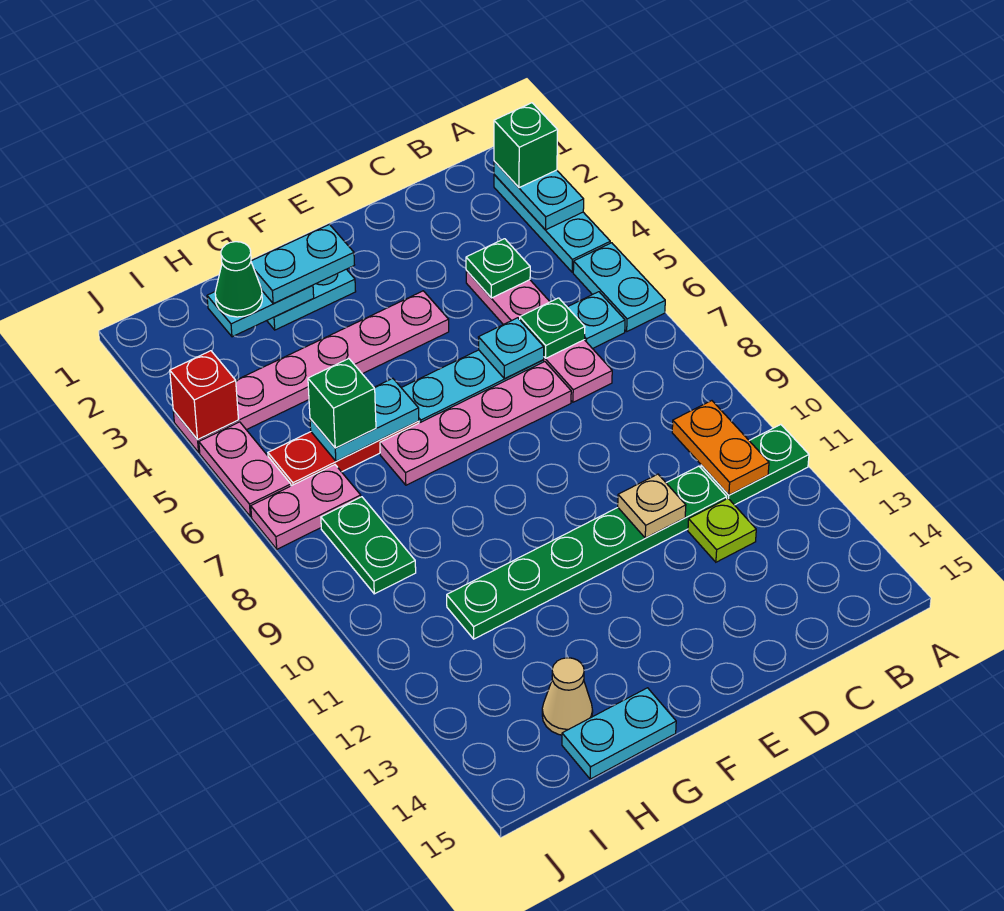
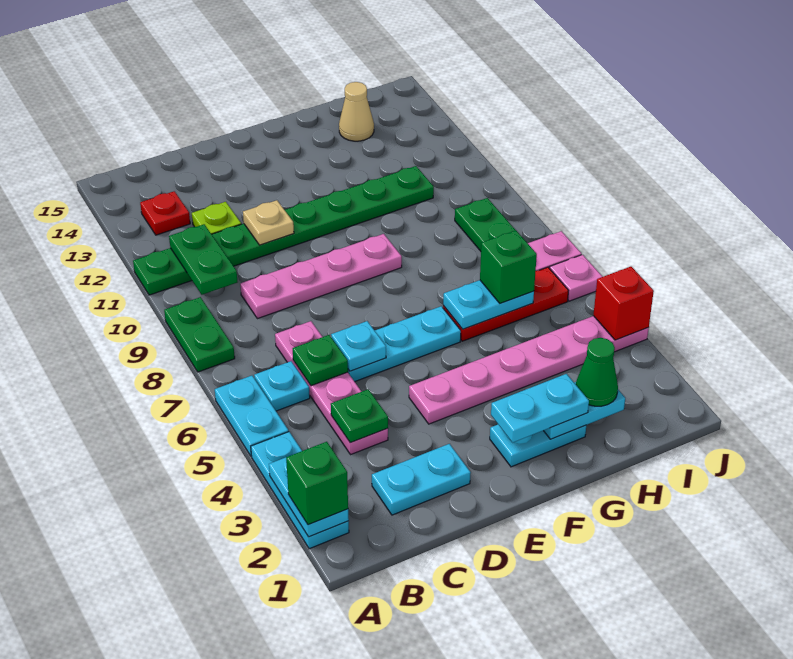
none -> green plate A8:A9 level 1
orange plate B10:B11 level 2 -> green plate B10:B11 level 2
none -> red plate B13 level 1
pink plate D7:G7 level 1 -> pink plate C9:F9 level 1
cyan plate G15:H15 level 1 -> cyan plate C2:D2 level 1
pink plate J5:J6 level 1 -> pink plate J6 level 1

